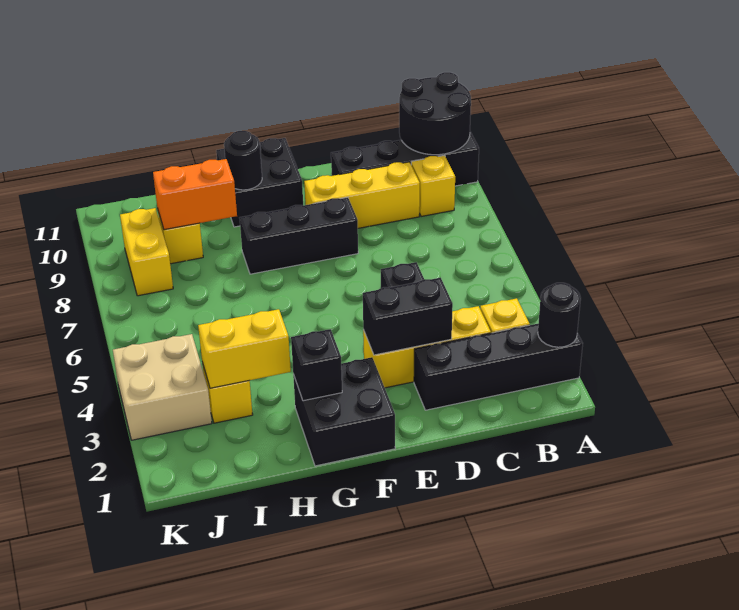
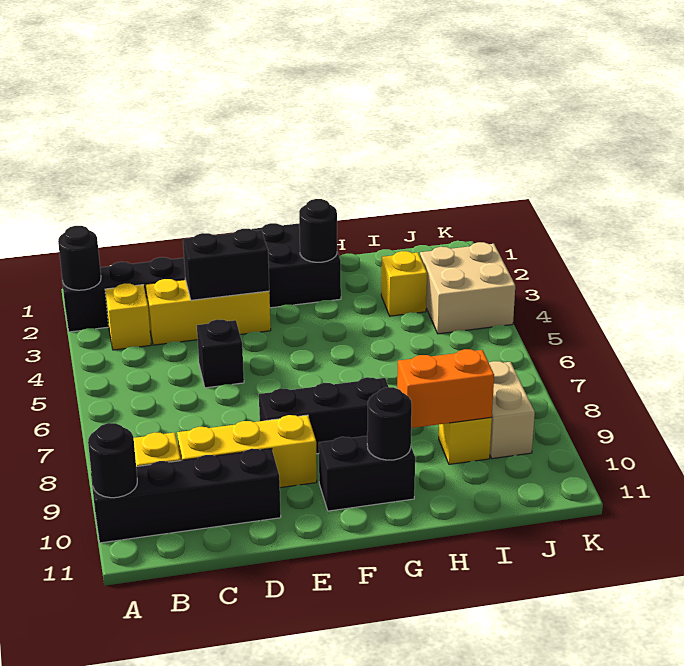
black round brick A10:B11 level 2 -> black round brick A10 level 2
black brick F10:G11 level 1 -> black brick F10:G10 level 1
black brick G2 level 2 -> black round brick G2 level 2
yellow brick H3:I3 level 2 -> none
yellow brick J8:J9 level 1 -> tan brick J8:J9 level 1

